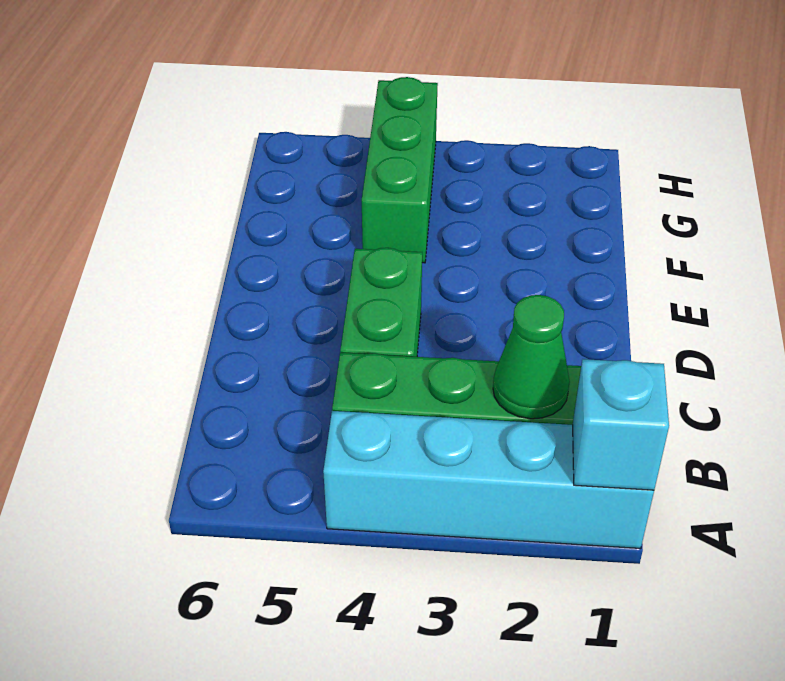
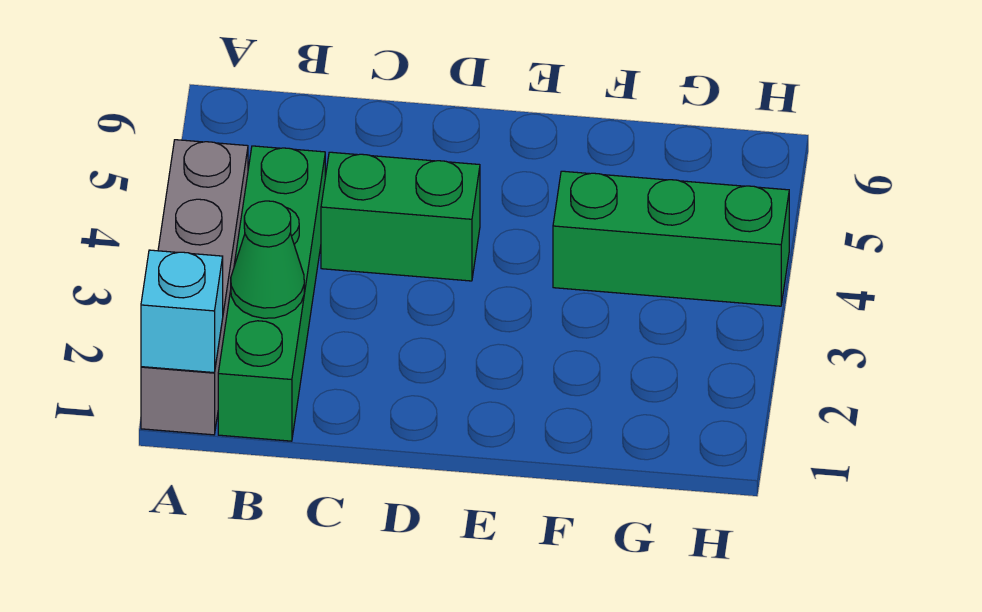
cyan brick A1:A4 level 1 -> grey brick A1:A4 level 1

